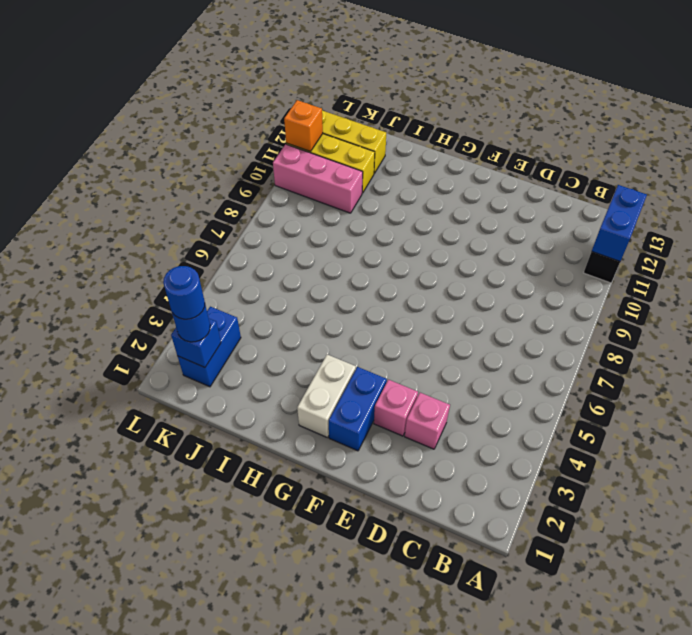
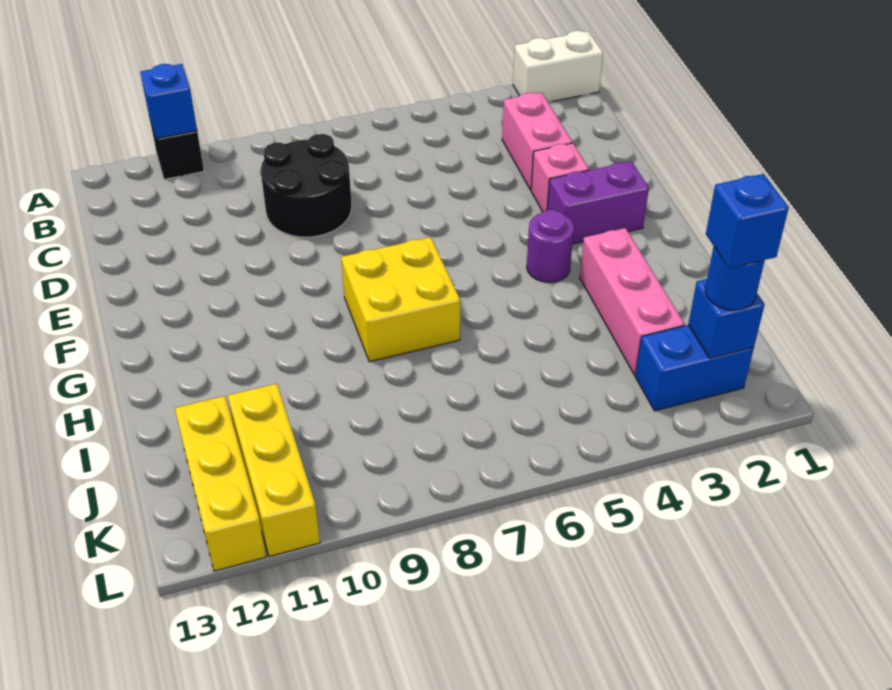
blue brick A11:A12 level 2 -> blue brick A11 level 2
none -> black round brick C8:D9 level 1
pink brick D3 level 1 -> pink brick C3:D3 level 1
blue brick F2:F3 level 1 -> purple brick F2:F3 level 1
white brick G2:G3 level 1 -> white brick A1:A2 level 1
none -> purple round brick G4 level 1
none -> yellow brick G7:H8 level 1
pink brick J10:L10 level 1 -> pink brick H3:J3 level 1
blue round brick K2 level 4 -> blue brick K2 level 4
orange brick L11 level 2 -> none

